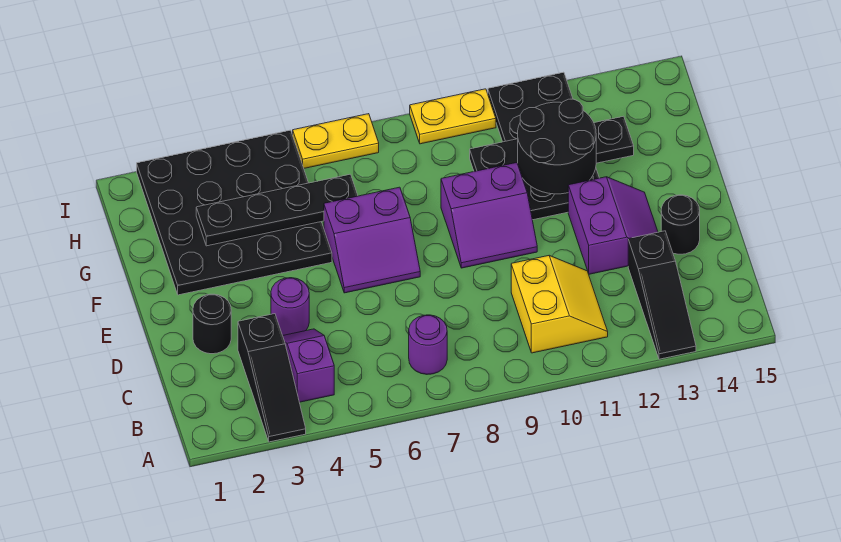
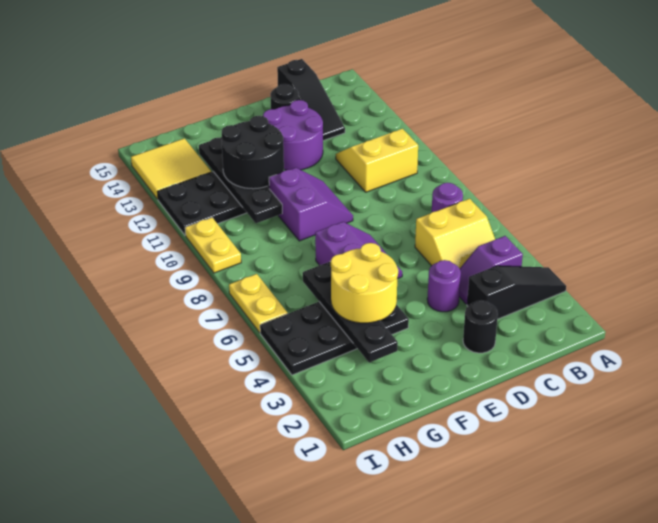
black slope A13:C13 level 1 top C -> black slope C13:C15 level 1 top 15
none -> yellow slope B5:C6 level 1 top 6
purple slope D12:E13 level 1 top 12 -> purple round brick D12:E13 level 1
black plate F2:I5 level 1 -> black plate F4:I5 level 1
none -> yellow round brick F4:G5 level 3
none -> yellow tile H13:I14 level 1

